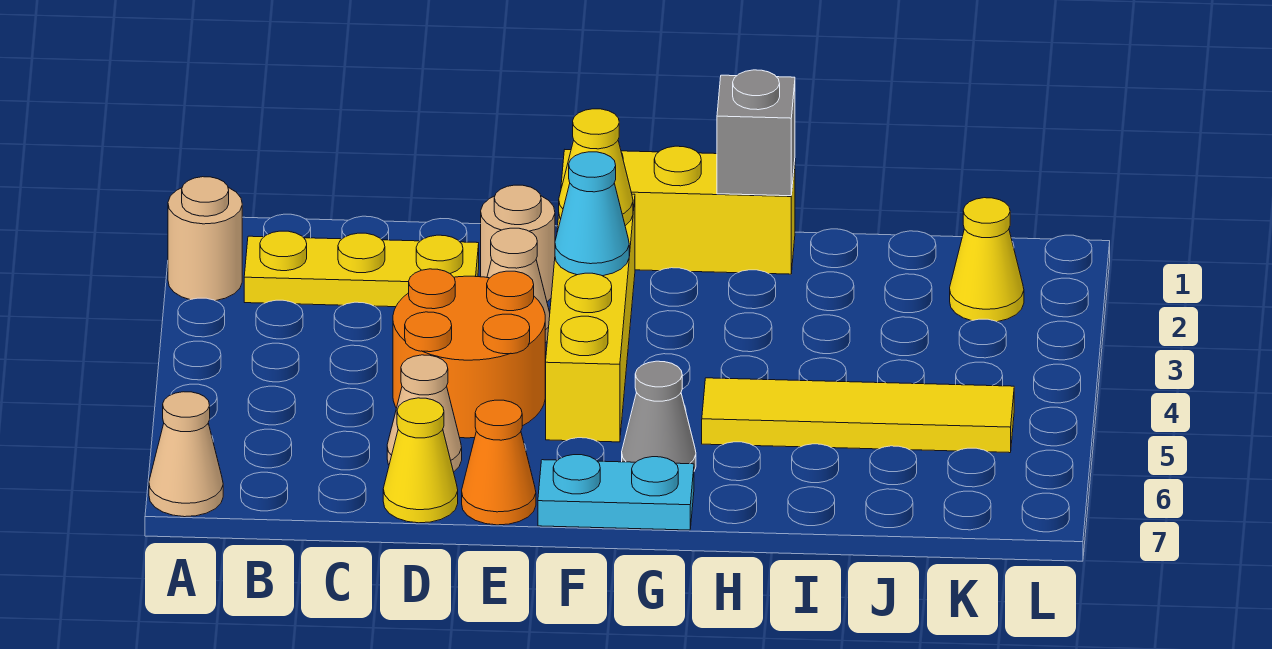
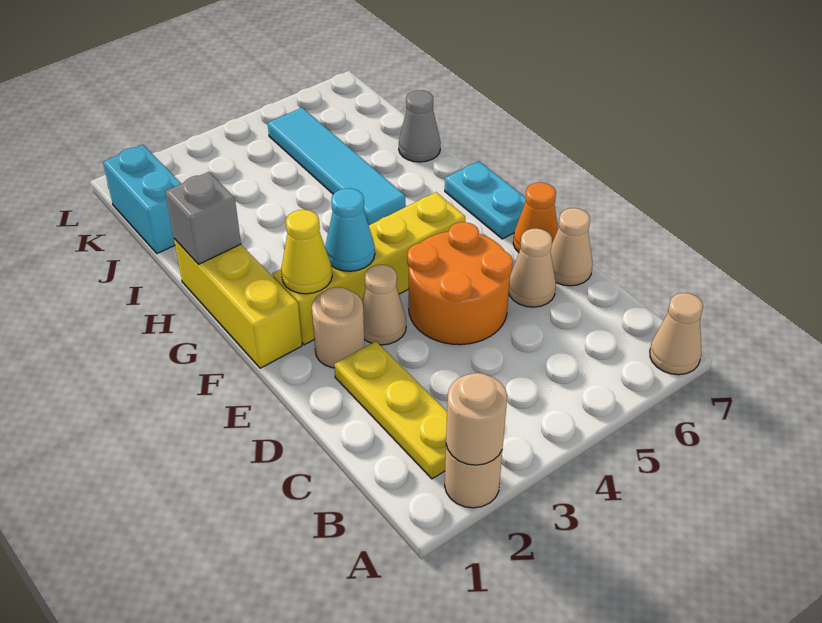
none -> tan round brick A2 level 2
yellow cone D7 level 1 -> tan cone D7 level 1
grey cone G6 level 1 -> grey cone I7 level 1
yellow tile H5:K5 level 1 -> cyan tile H5:K5 level 1
none -> cyan brick J1:K1 level 1
yellow cone K2 level 1 -> none

